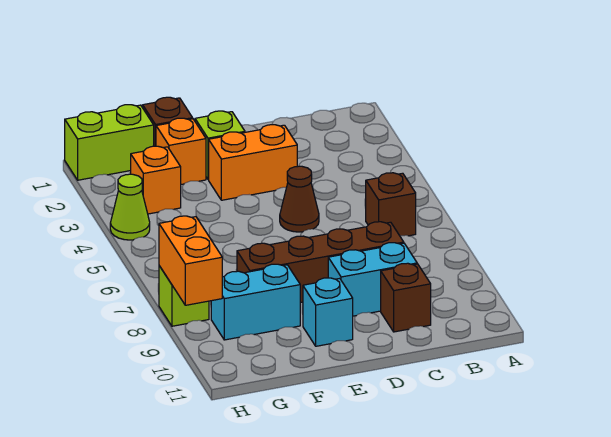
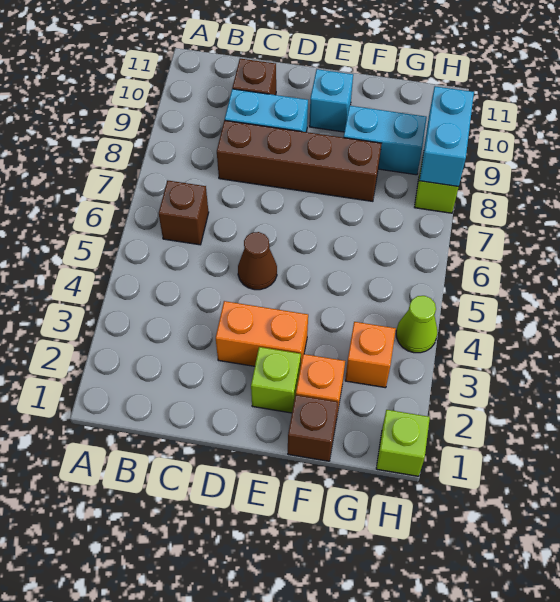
lime brick G1:H1 level 1 -> lime brick H1 level 1
orange brick H8:H9 level 2 -> cyan brick H8:H9 level 2

